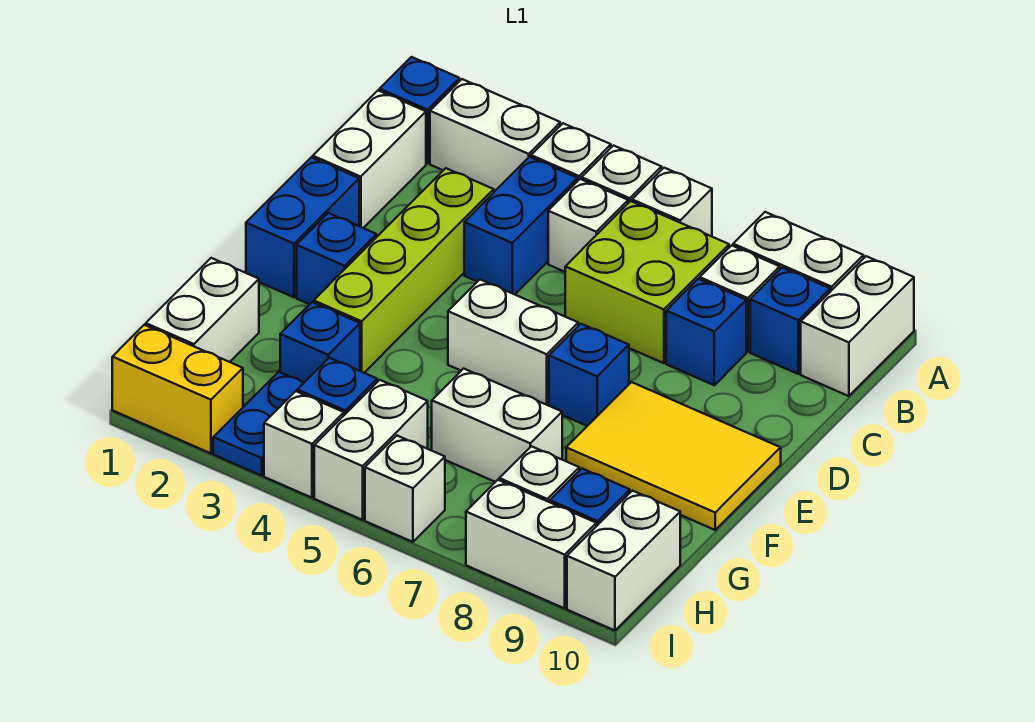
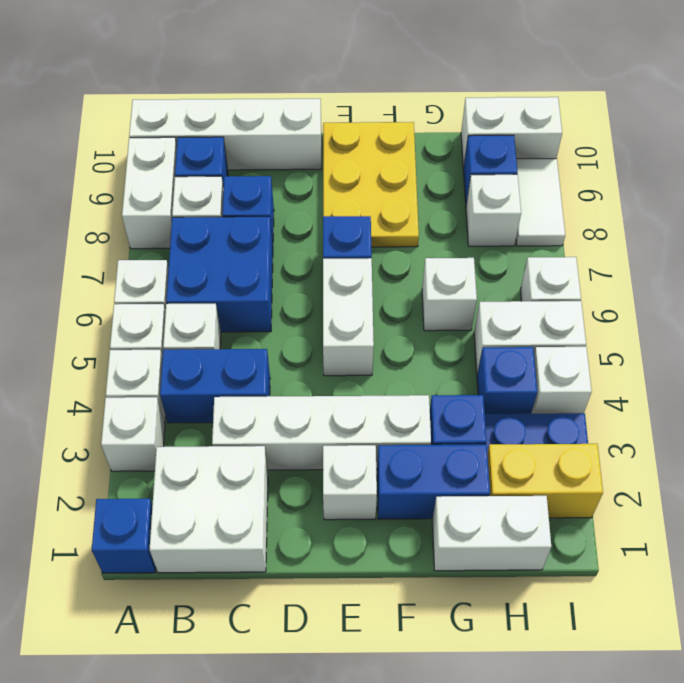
white brick A2:A3 level 1 -> white brick A3 level 1
white brick A10:B10 level 1 -> white brick A10:D10 level 1
white brick B1:C1 level 1 -> white brick B1:C2 level 1
lime brick B6:C7 level 1 -> blue brick B6:C7 level 1
lime brick C3:F3 level 1 -> white brick C3:F3 level 1
blue brick D1:E1 level 1 -> blue brick F2:G2 level 1
blue brick E2 level 1 -> white brick E2 level 1
yellow tile E8:F10 level 1 -> yellow plate E8:F10 level 1
white brick G6:G7 level 1 -> white brick G6 level 1
yellow brick I1:I2 level 1 -> yellow brick H2:I2 level 1
white brick I8:I9 level 1 -> white tile I8:I9 level 1

